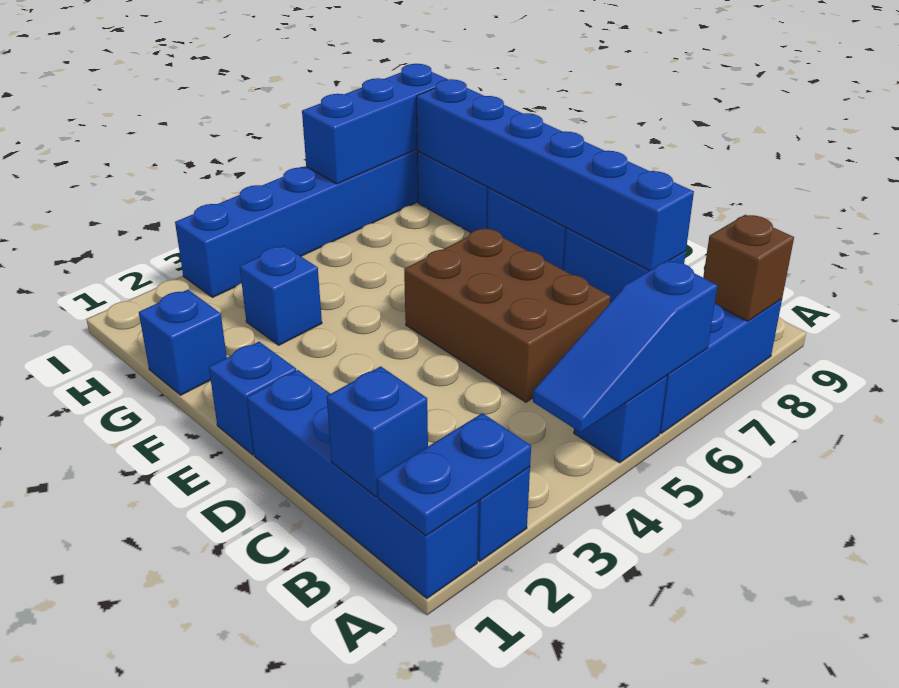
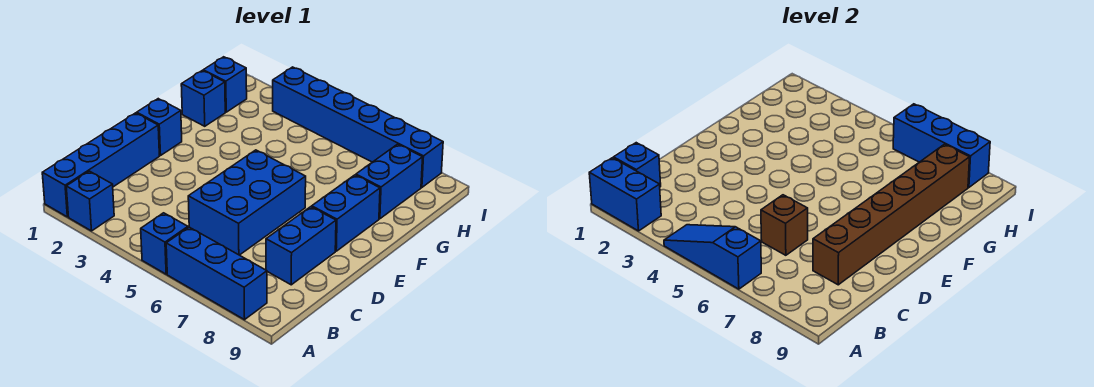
blue plate A1:A2 level 2 -> blue brick A1:A2 level 2
brown brick A8 level 2 -> brown brick C6 level 2
brown brick C5:E6 level 1 -> blue brick C5:E6 level 1
blue brick C8:H8 level 2 -> brown brick C8:H8 level 2
blue brick G3 level 1 -> blue brick H1 level 1

